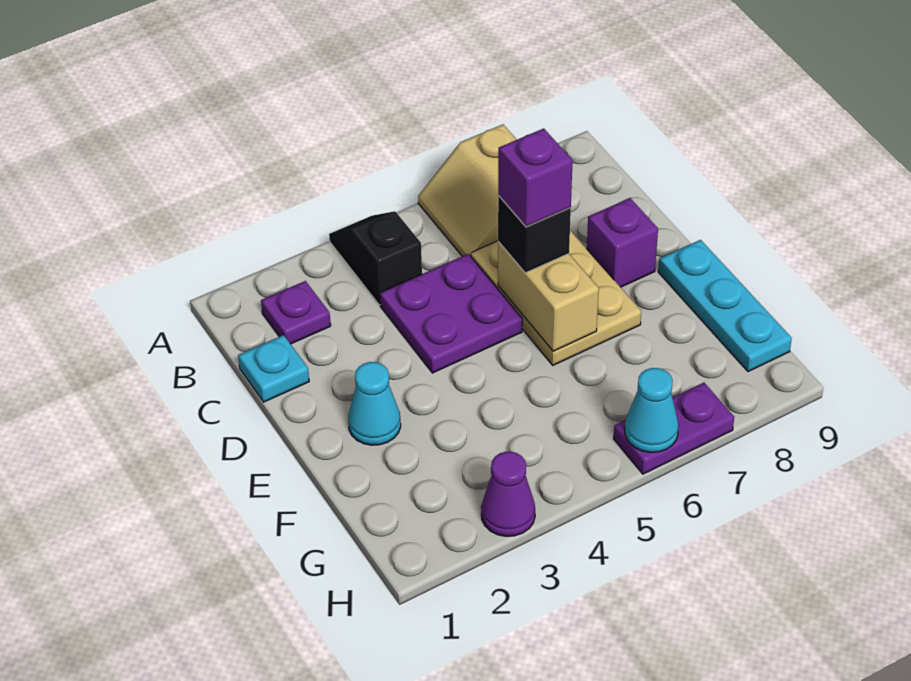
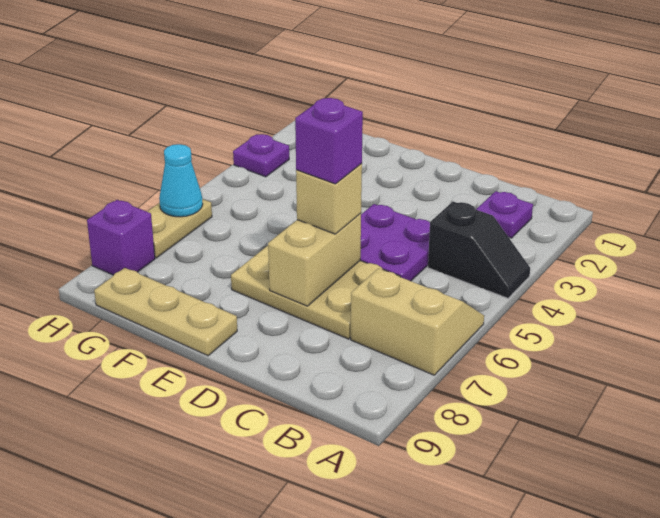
cyan plate C1 level 1 -> none
tan brick D6:E6 level 2 -> tan brick D6:D7 level 2
black brick D6 level 3 -> tan brick D6 level 3
purple brick D8 level 1 -> purple brick H8 level 1
cyan cone E2 level 1 -> none
cyan plate E9:G9 level 1 -> tan plate E9:G9 level 1
purple cone H3 level 1 -> purple plate H3 level 1
purple plate H6:H7 level 1 -> tan plate H6:H7 level 1

